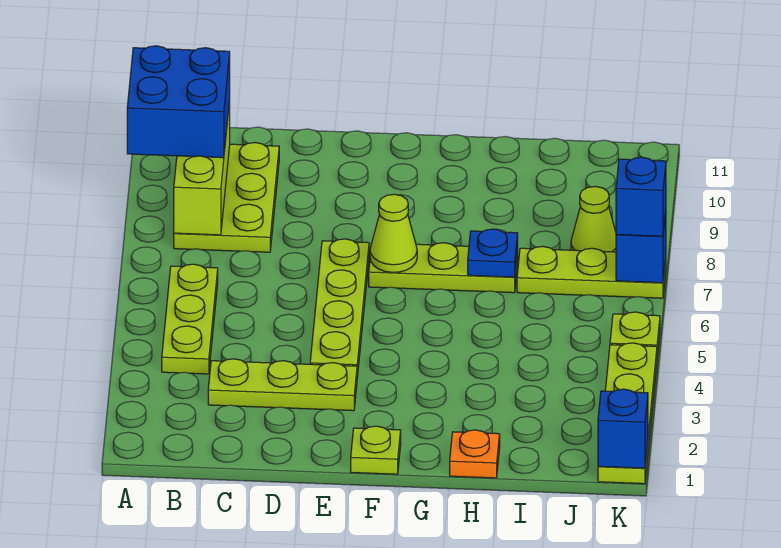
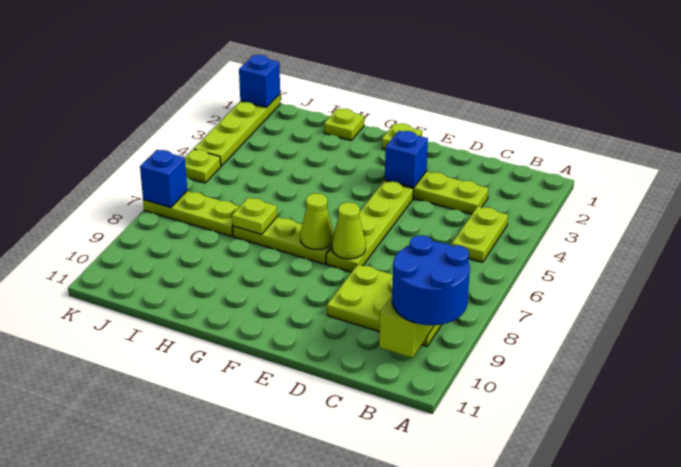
blue brick A9:B10 level 3 -> blue round brick A9:B10 level 3
lime plate B4:B6 level 1 -> lime plate B4:B5 level 1
lime plate B8:C10 level 1 -> lime plate B8:D9 level 1
orange plate H1 level 1 -> lime plate H1 level 1
blue plate H7 level 2 -> lime plate H7 level 2
lime cone J8 level 1 -> lime cone E7 level 2
blue brick K7 level 3 -> blue brick E3 level 2

